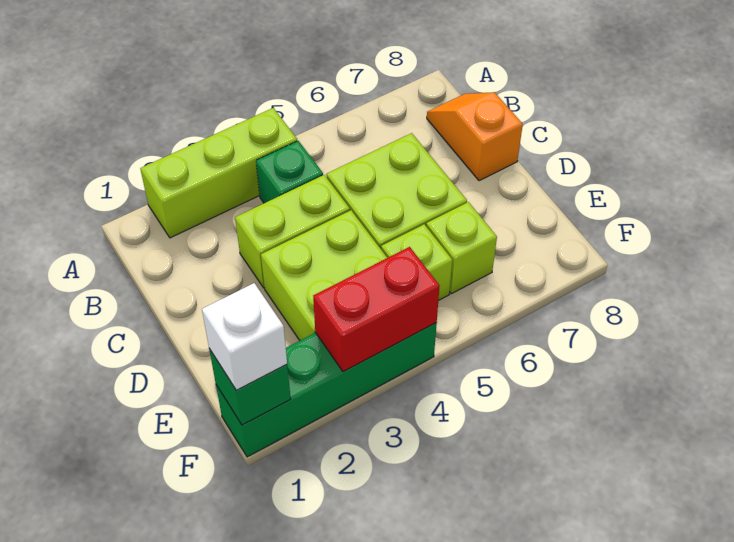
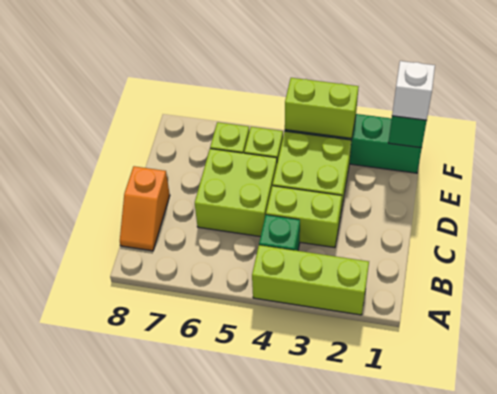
red brick F3:F4 level 2 -> lime brick F3:F4 level 2

